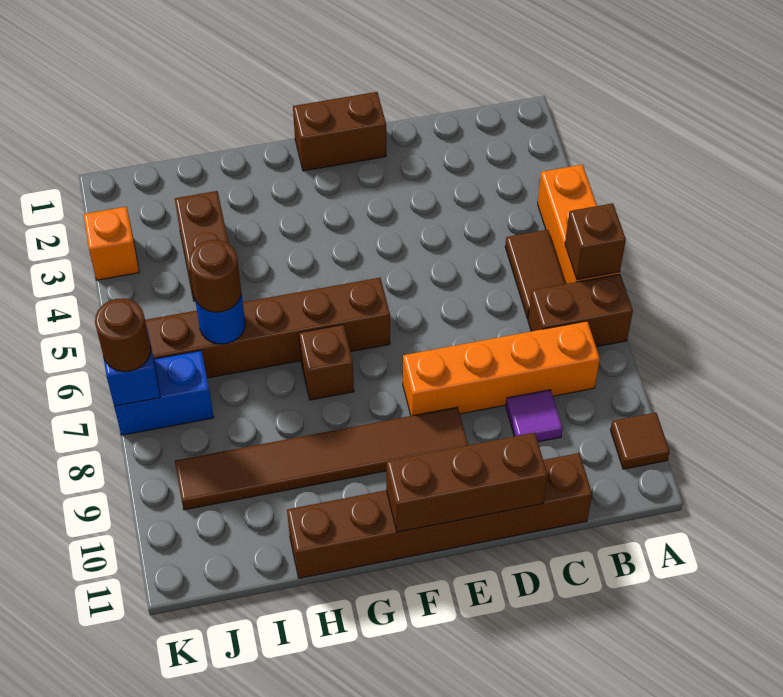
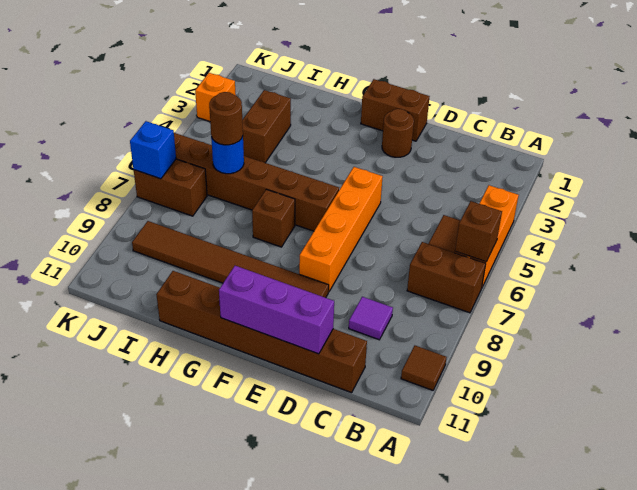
orange brick B8:E8 level 1 -> orange brick E5:E8 level 1
brown brick D11:F11 level 2 -> purple brick D11:F11 level 2
blue brick J7:K7 level 1 -> brown brick J7:K7 level 1
brown round brick K7 level 3 -> brown round brick E2 level 1

